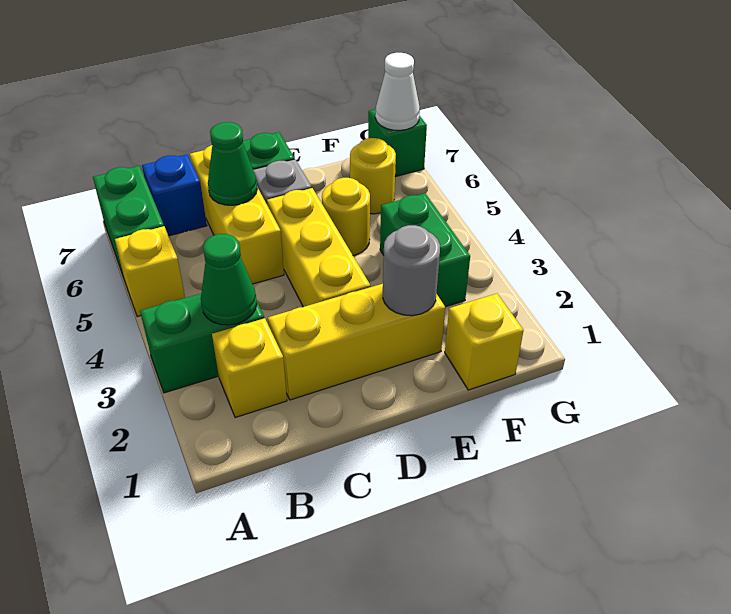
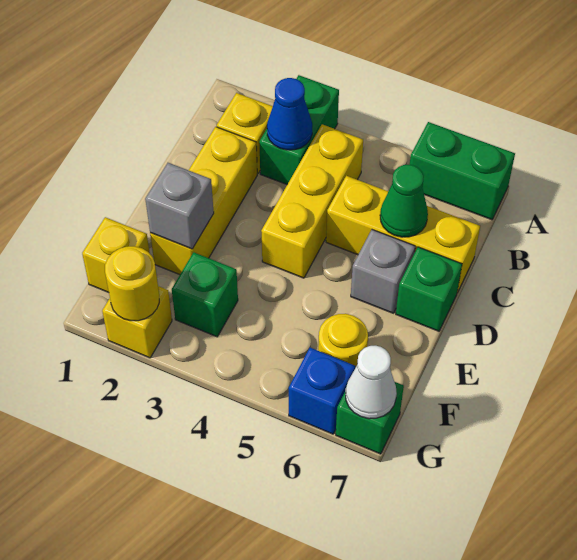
yellow brick A5 level 1 -> yellow brick G2 level 1
green cone B3 level 2 -> blue cone B3 level 2
blue brick B7 level 1 -> blue brick G6 level 1
yellow brick D3:D5 level 1 -> yellow brick B4:D4 level 1
grey round brick E2 level 2 -> grey brick E2 level 2
yellow round brick E5 level 1 -> yellow round brick G2 level 2
green brick F3:F4 level 1 -> green brick F3 level 1

